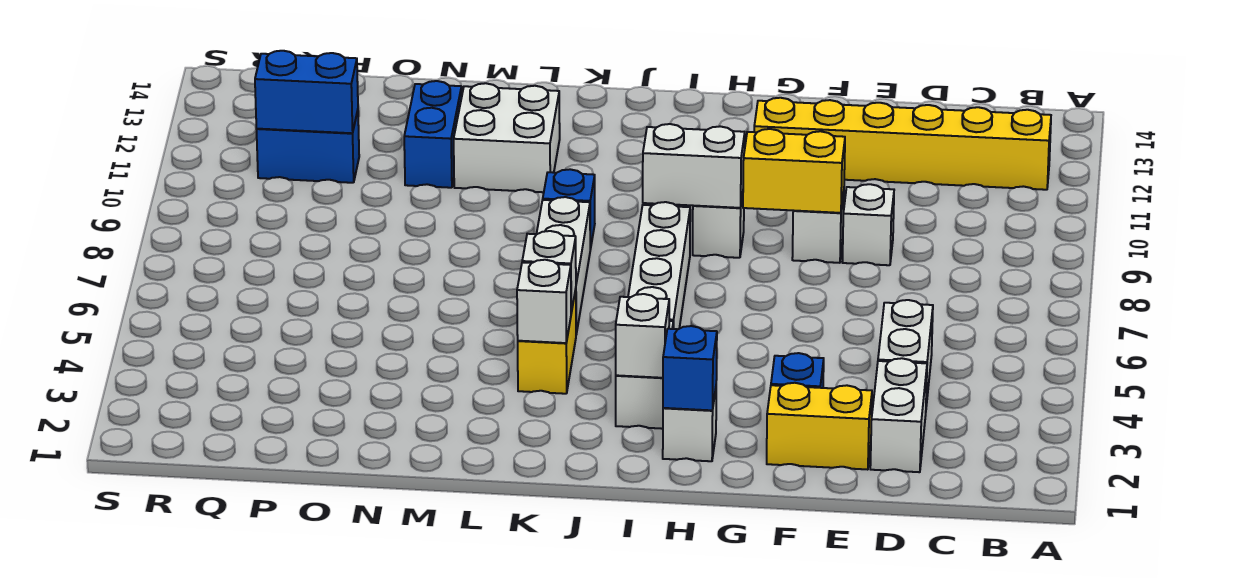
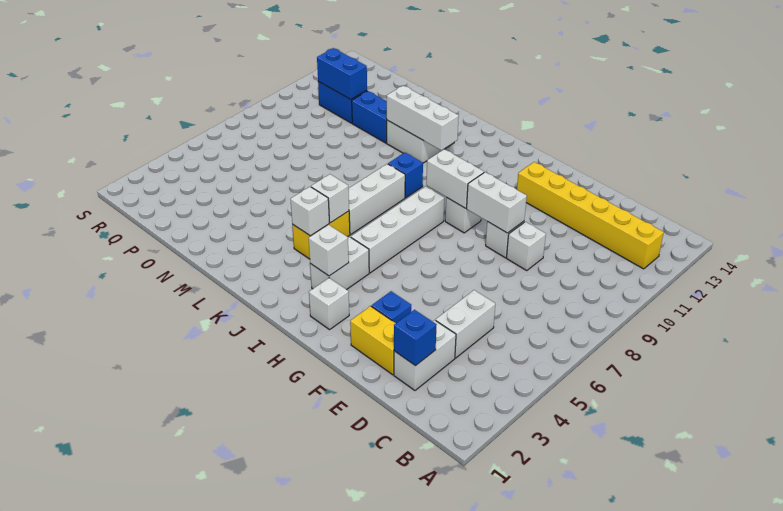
yellow brick F9:G9 level 2 -> white brick F9:G9 level 2
blue brick H2 level 2 -> blue brick D2 level 2
none -> white brick K11:M11 level 2
blue brick N11:N12 level 1 -> blue brick N11:O11 level 1

